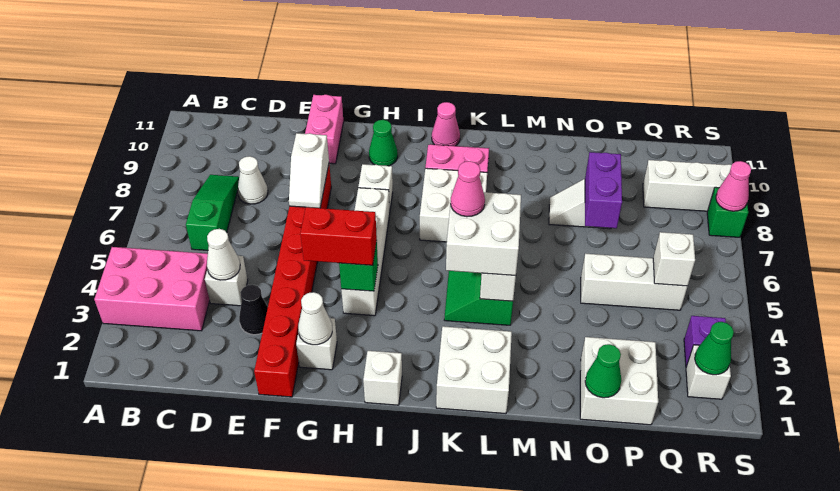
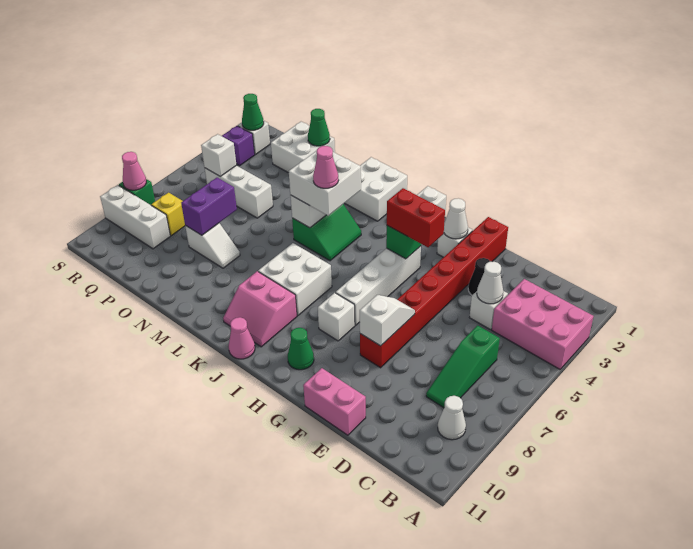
white cone D8 level 1 -> white cone B9 level 1
pink brick F10:F11 level 1 -> pink brick E11:F11 level 1
none -> yellow brick Q8 level 1

